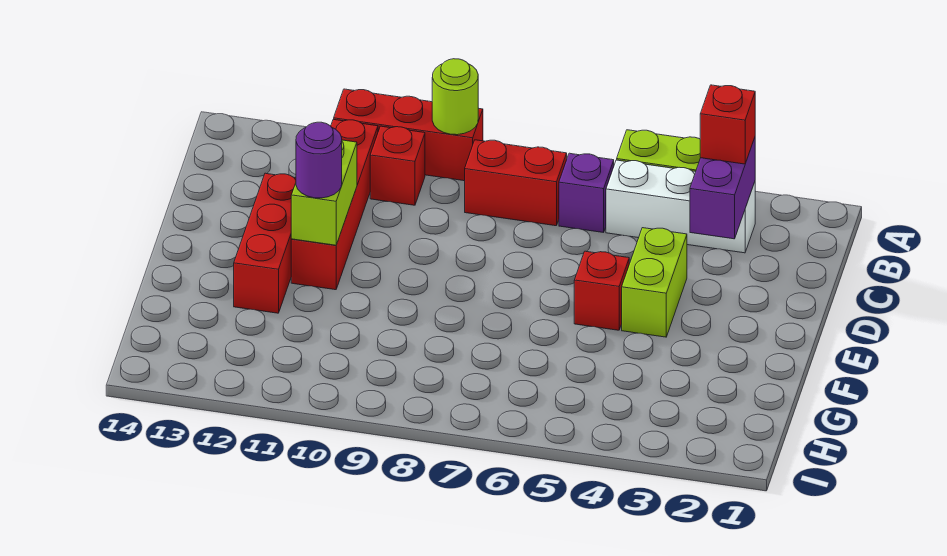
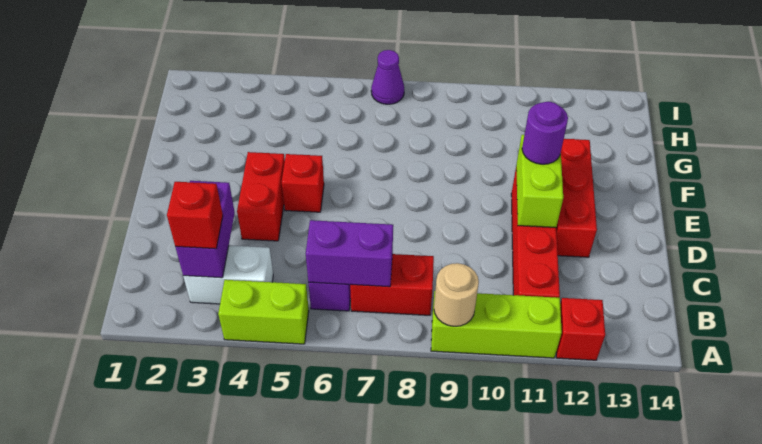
red brick A9:A11 level 1 -> lime brick A9:A11 level 1
lime round brick A9 level 2 -> tan round brick A9 level 2
white brick B3:B5 level 1 -> white brick B3:B4 level 1
none -> purple brick B6:B7 level 2
red brick B10 level 1 -> red brick A12 level 1
lime brick D4:E4 level 1 -> red brick D4:E4 level 1
none -> purple cone I7 level 1

